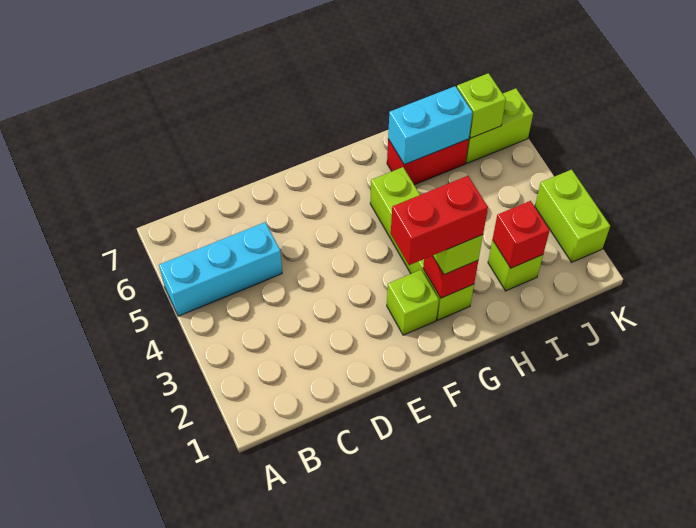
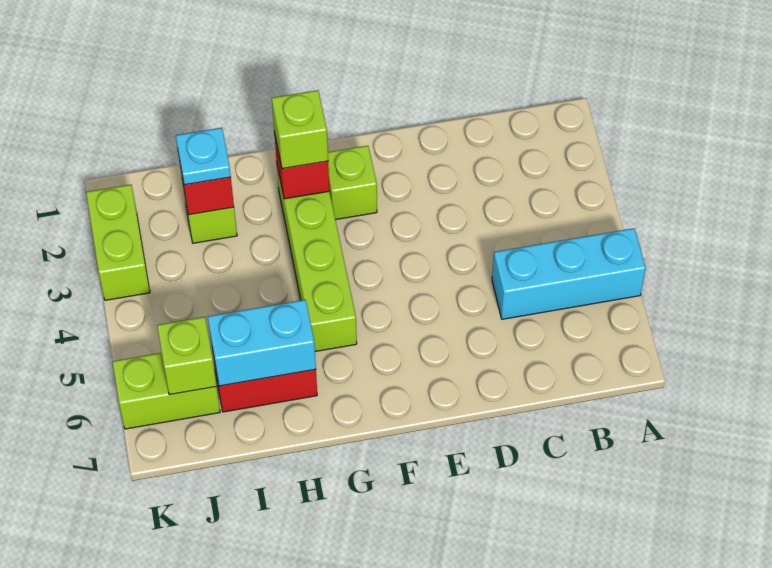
red brick F2:G2 level 4 -> none
none -> cyan plate I2 level 3

